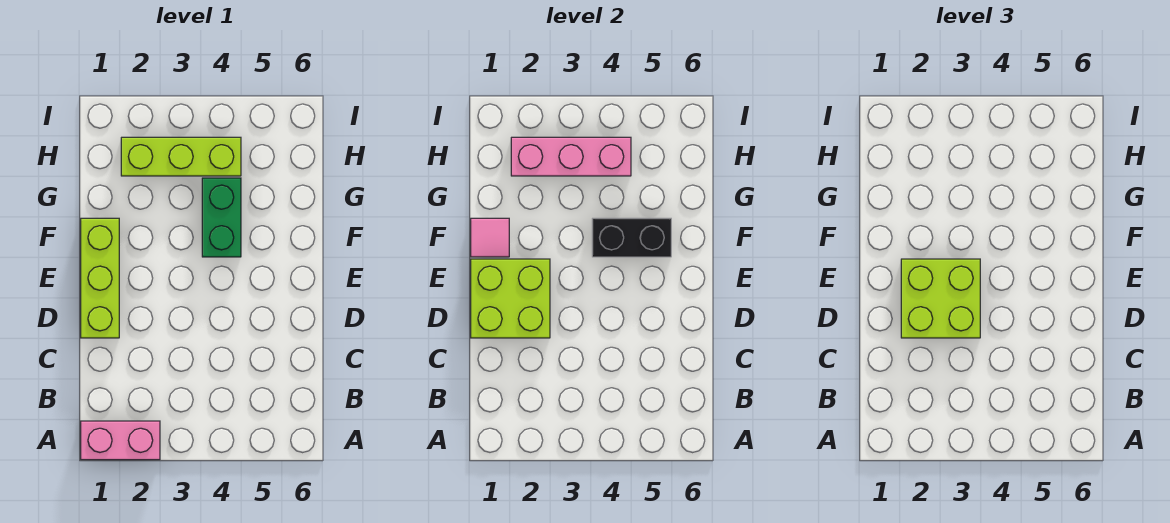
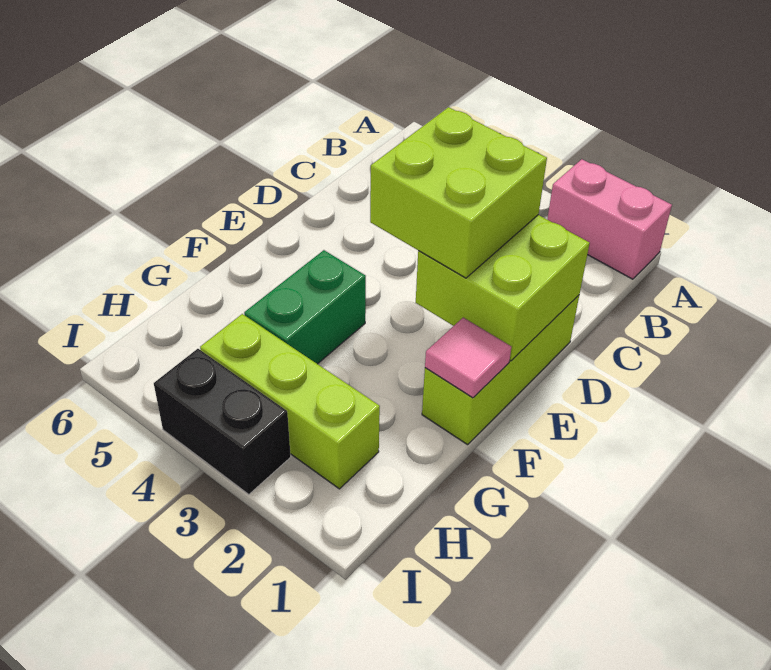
black brick F4:F5 level 2 -> black brick I3:I4 level 1
pink brick H2:H4 level 2 -> none

